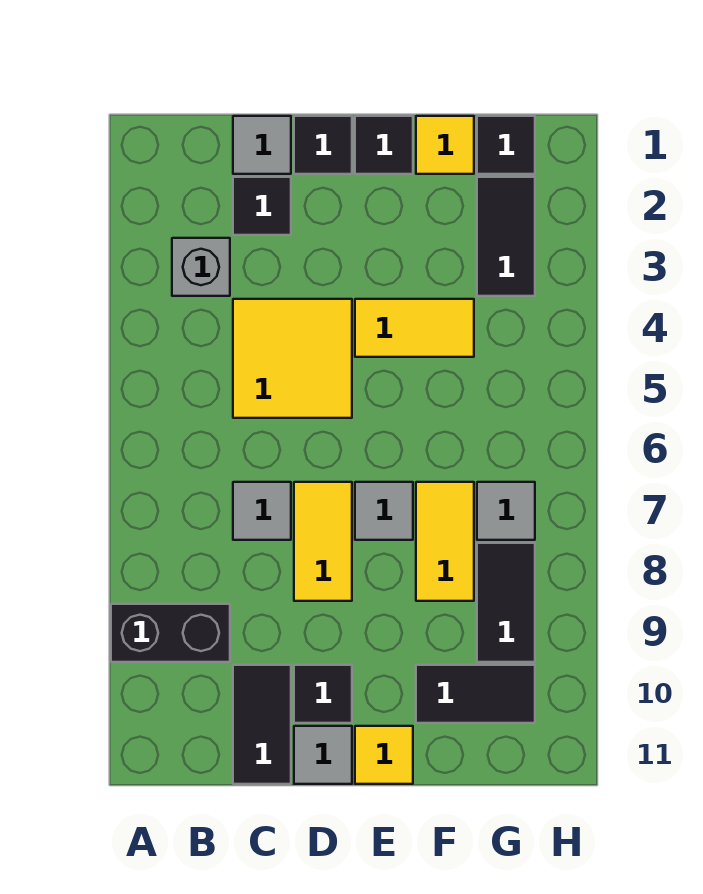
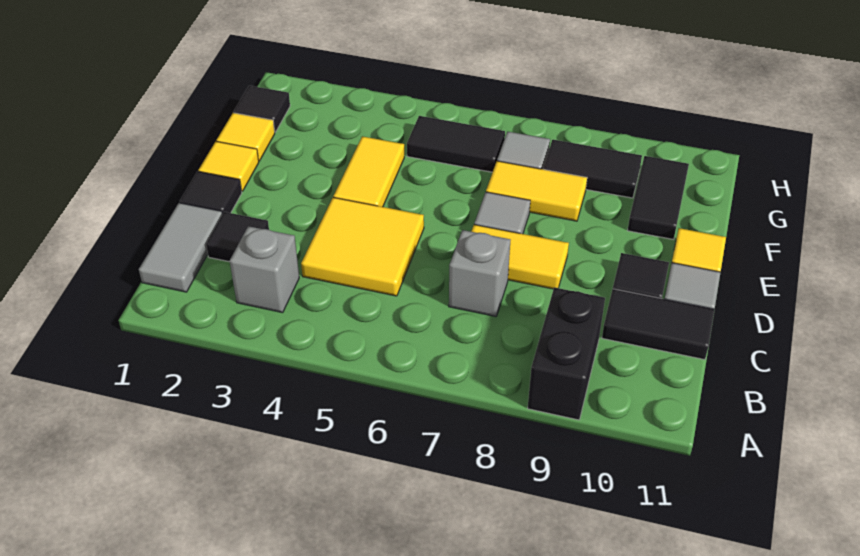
grey tile C1 level 1 -> grey tile B1:C1 level 1
grey tile C7 level 1 -> grey brick C7 level 1
black tile E1 level 1 -> yellow tile E1 level 1
black tile G2:G3 level 1 -> black tile G5:G6 level 1

